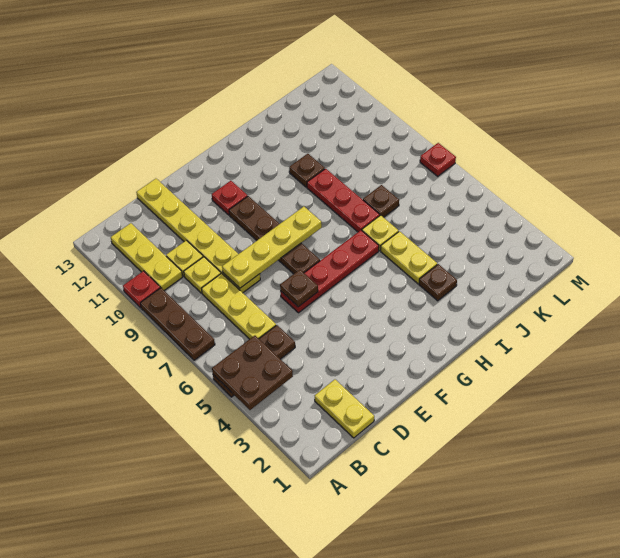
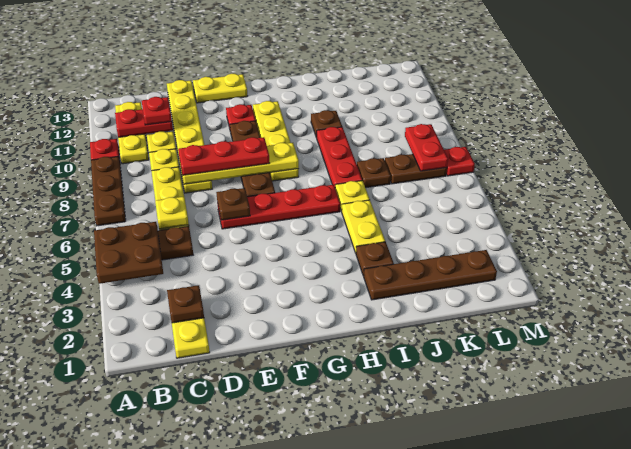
none -> red plate B11:C11 level 2
none -> brown plate C2 level 2
none -> yellow plate C6 level 2
none -> red plate C11 level 3
none -> red plate D8:F8 level 3
none -> yellow plate E13:F13 level 1
none -> yellow plate G8:G11 level 1
none -> brown plate I2:L2 level 1
none -> brown plate K7:L7 level 1
none -> red plate L7:L8 level 2

